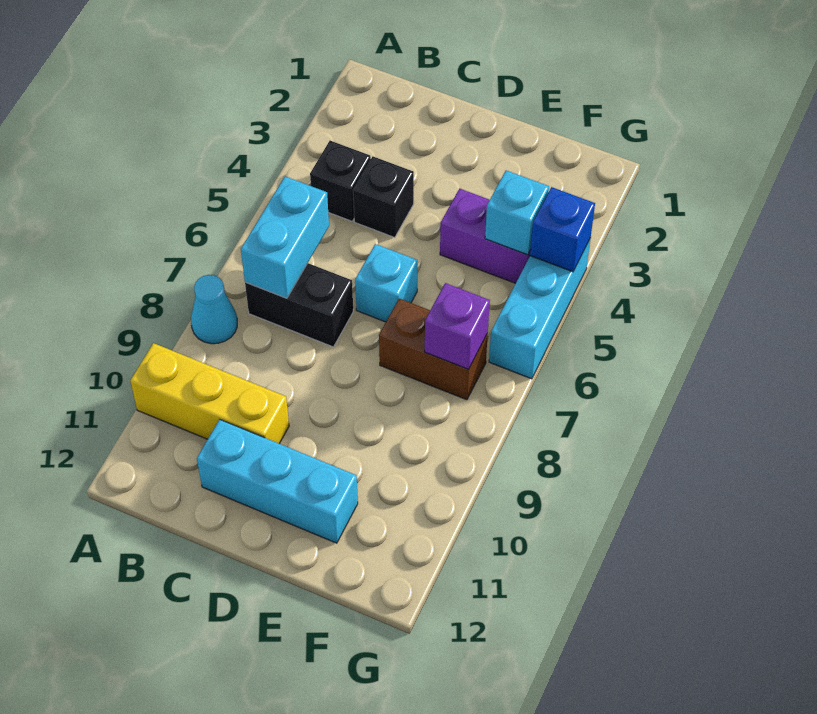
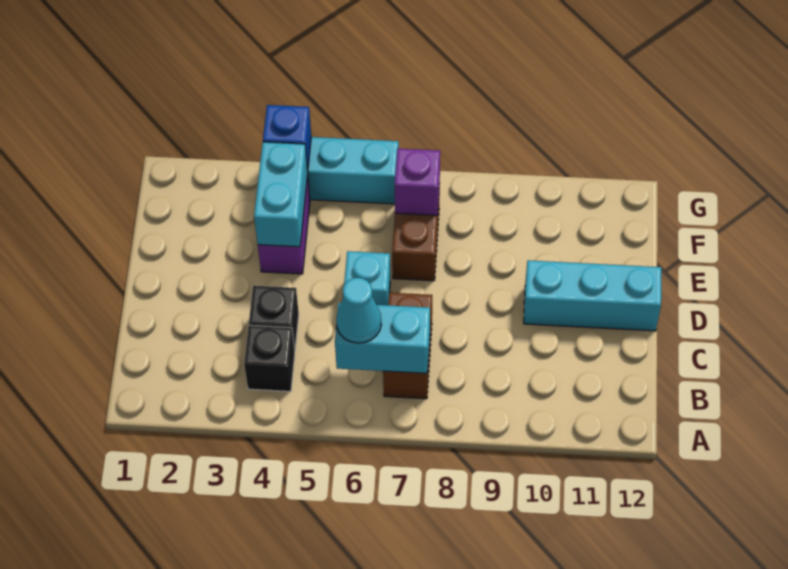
cyan cone A8 level 1 -> cyan cone B6 level 3
yellow brick A10:C10 level 1 -> none
black brick B7:C7 level 1 -> brown brick B7:C7 level 1
cyan brick C11:E11 level 1 -> cyan brick D10:D12 level 1
cyan brick F4 level 2 -> cyan brick E4:F4 level 2

